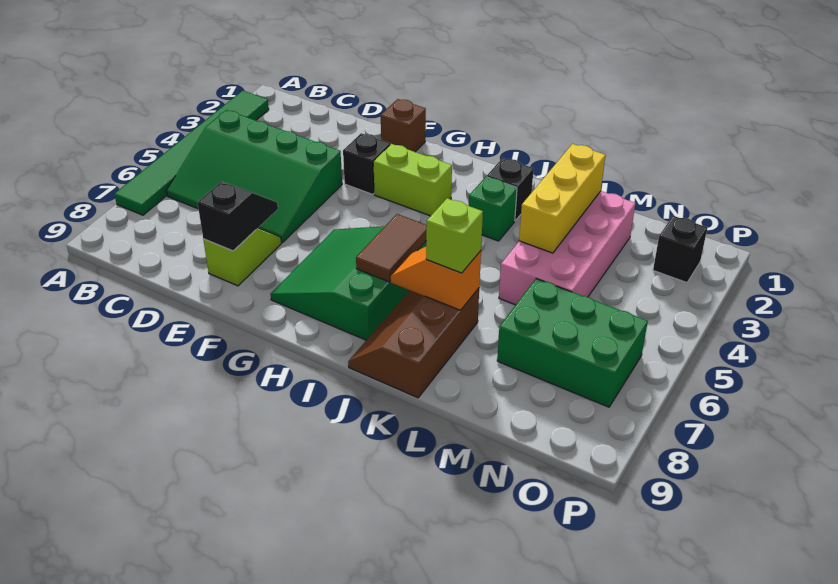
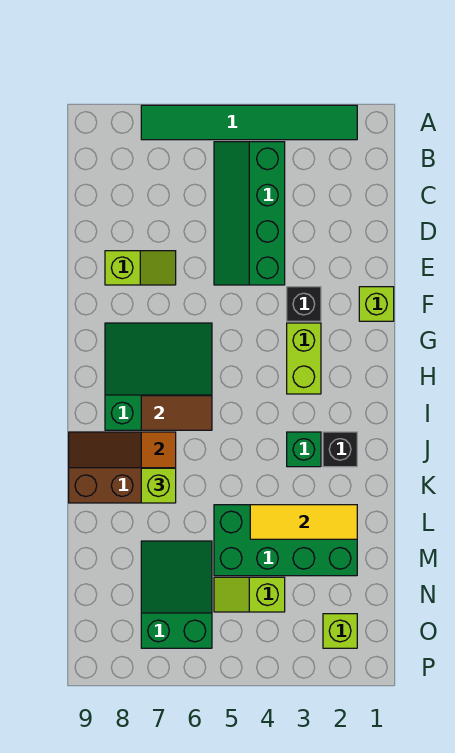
green slope B4:E6 level 1 top 4 -> green slope B4:E5 level 1 top 4
black slope E7:E8 level 2 top 8 -> none
brown brick F1 level 1 -> lime brick F1 level 1
pink brick L2:M5 level 1 -> green brick L2:M5 level 1
yellow brick L2:L4 level 2 -> yellow tile L2:L4 level 2
green brick M6:O7 level 1 -> green slope M6:O7 level 1 top O
none -> lime slope N4:N5 level 1 top 4
black brick O2 level 1 -> lime brick O2 level 1

